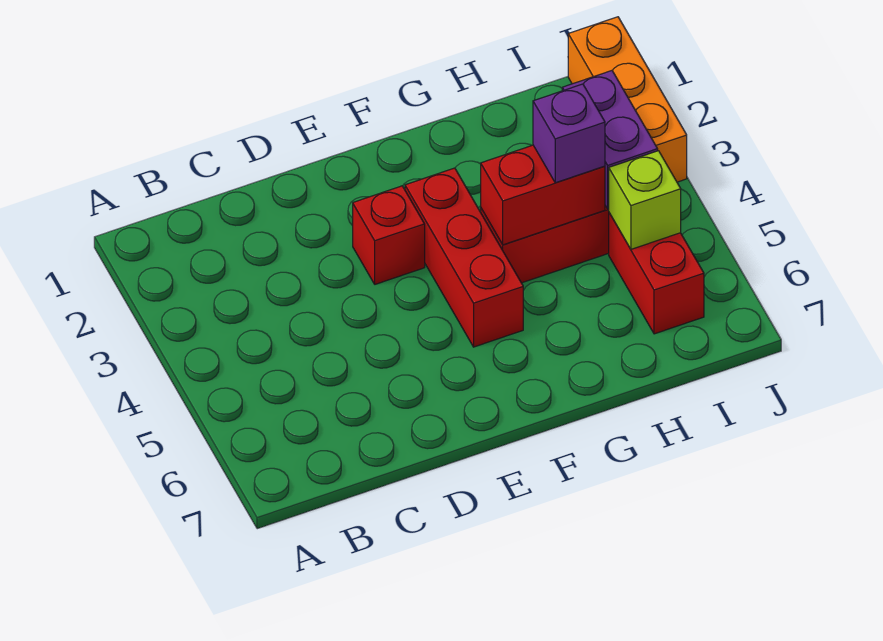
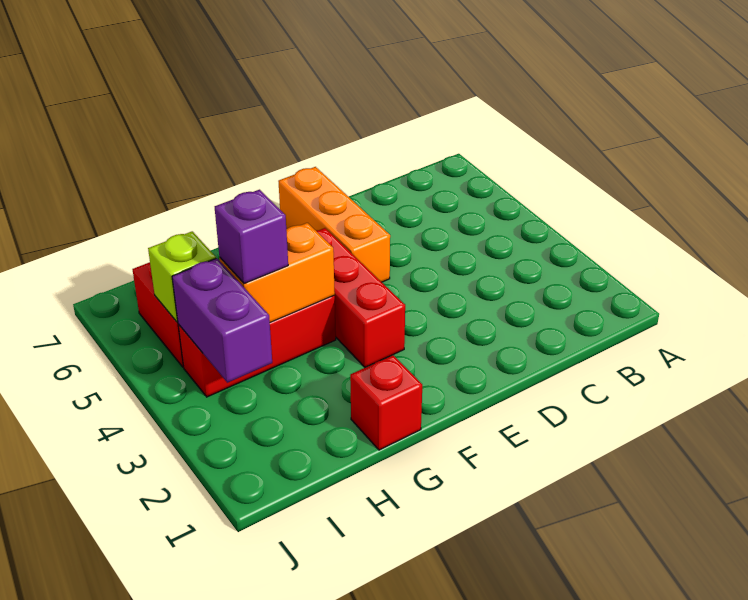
red brick E3 level 1 -> red brick G1 level 1
red brick G4:H4 level 2 -> orange brick G4:H4 level 2
orange brick J1:J3 level 1 -> orange brick E5:E7 level 1

